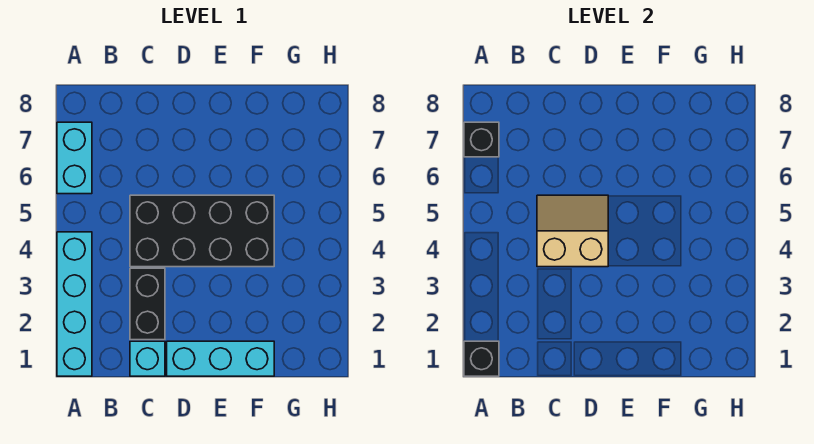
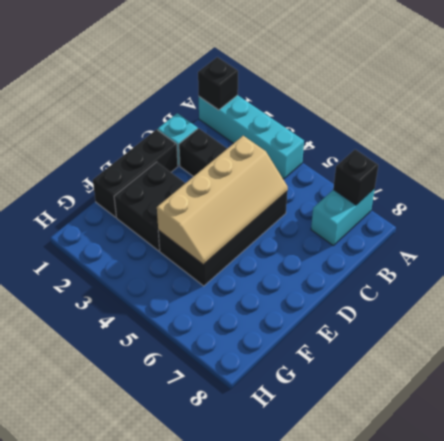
cyan brick A6:A7 level 1 -> cyan brick A7:B7 level 1
tan slope C4:D5 level 2 top 4 -> tan slope C4:F5 level 2 top 4
cyan brick D1:F1 level 1 -> black brick D1:F1 level 1
none -> black brick E2:F3 level 1

